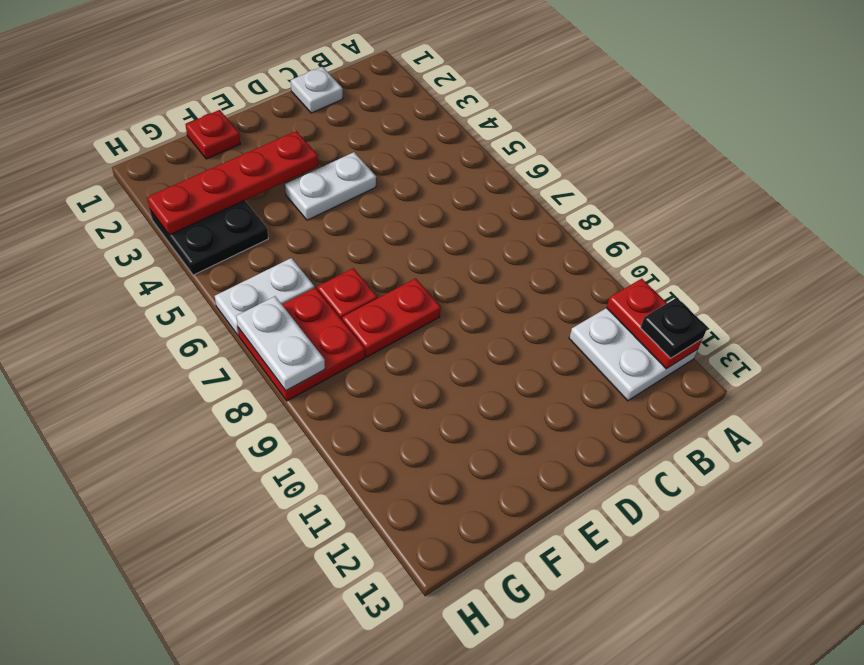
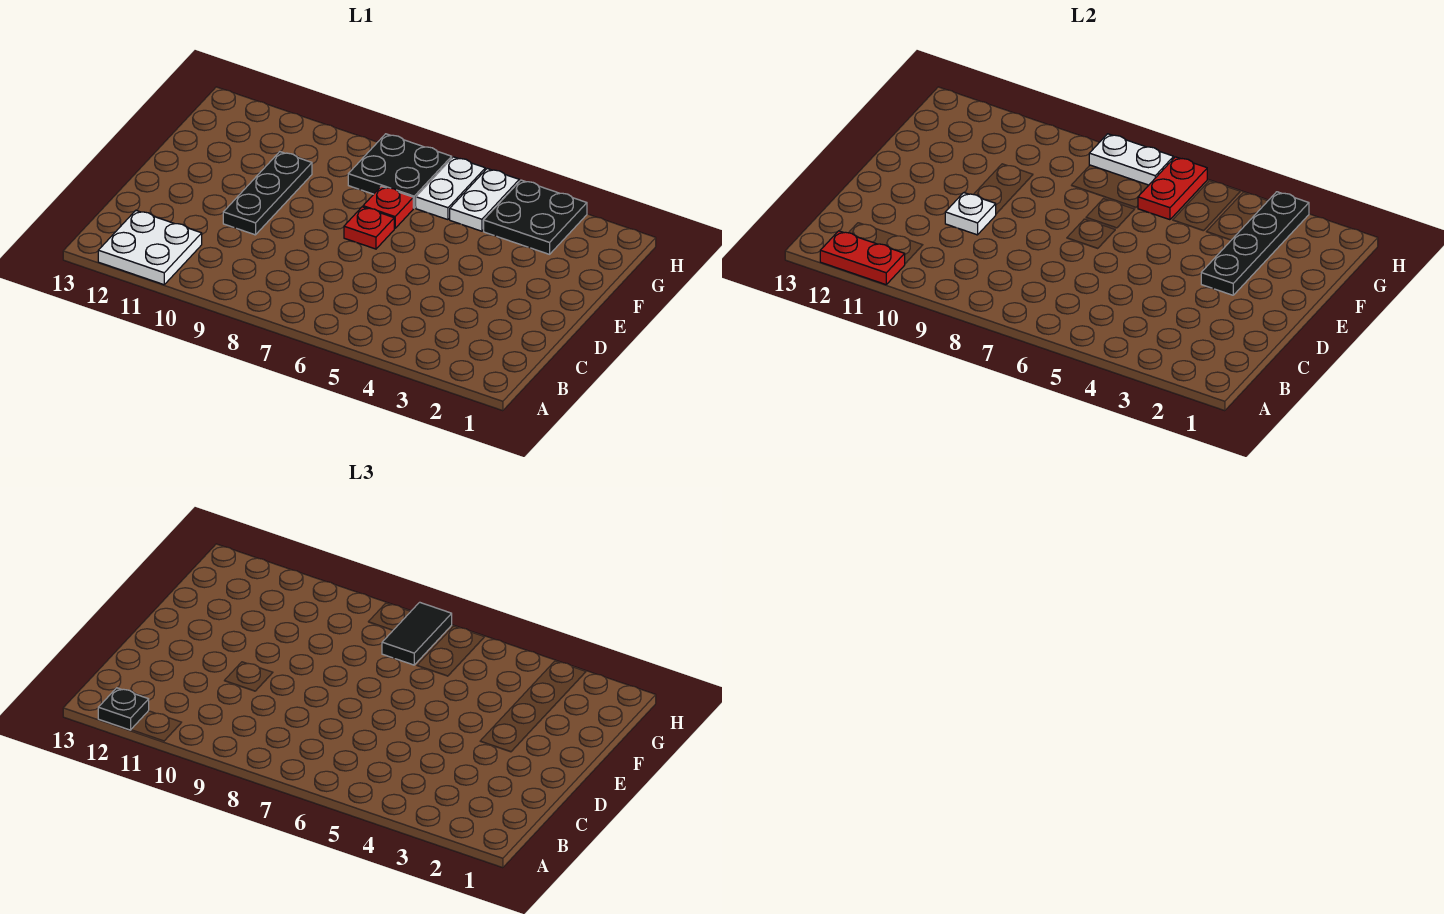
white plate C1 level 1 -> white plate D10 level 2
white plate D4:E4 level 1 -> white plate G5:H5 level 1
none -> black plate D10:F10 level 1
red plate E3:H3 level 2 -> black plate E3:H3 level 2
red plate E8:F8 level 1 -> red plate G6:H6 level 2
red plate F1 level 1 -> red plate E7 level 1
red plate G7:H8 level 1 -> black plate G7:H8 level 1
none -> black tile G7:H7 level 3

